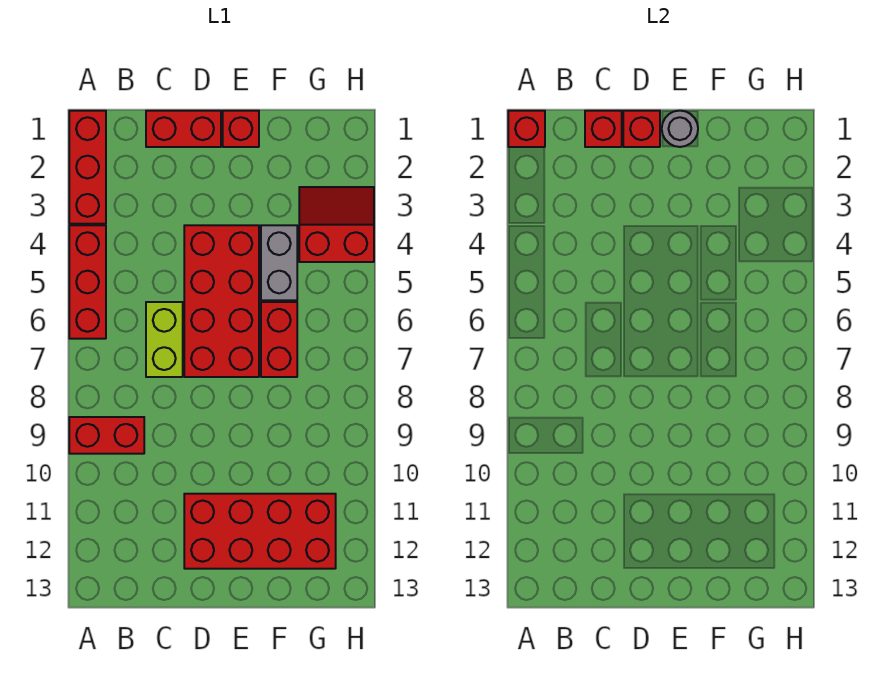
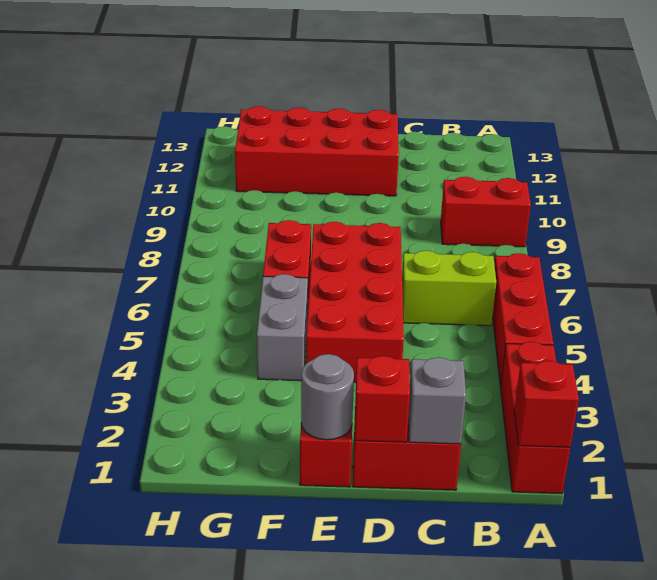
red brick C1 level 2 -> grey brick C1 level 2
lime brick C6:C7 level 1 -> lime brick B6:C6 level 1
red slope G3:H4 level 1 top 4 -> none

